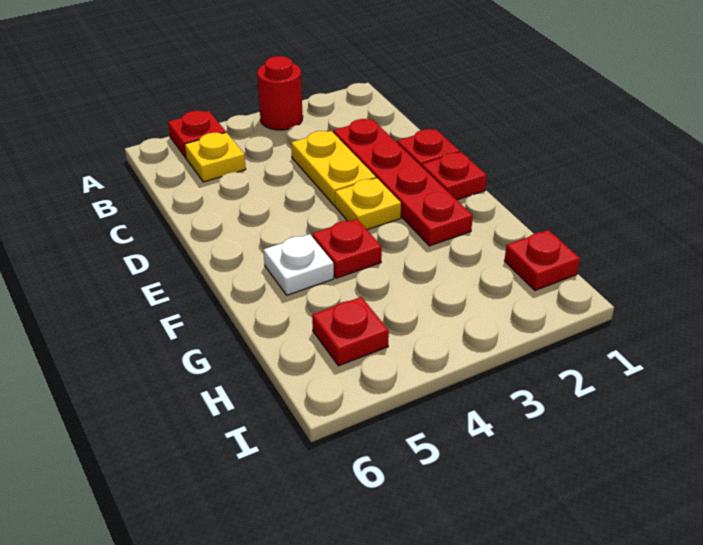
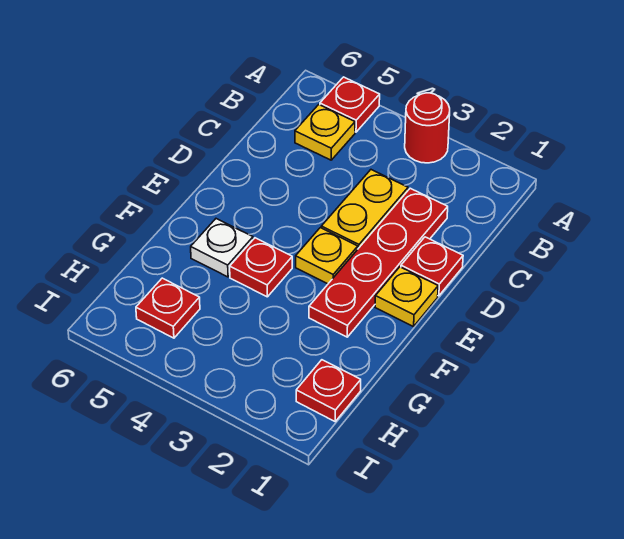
red plate E1 level 1 -> yellow plate E1 level 1

